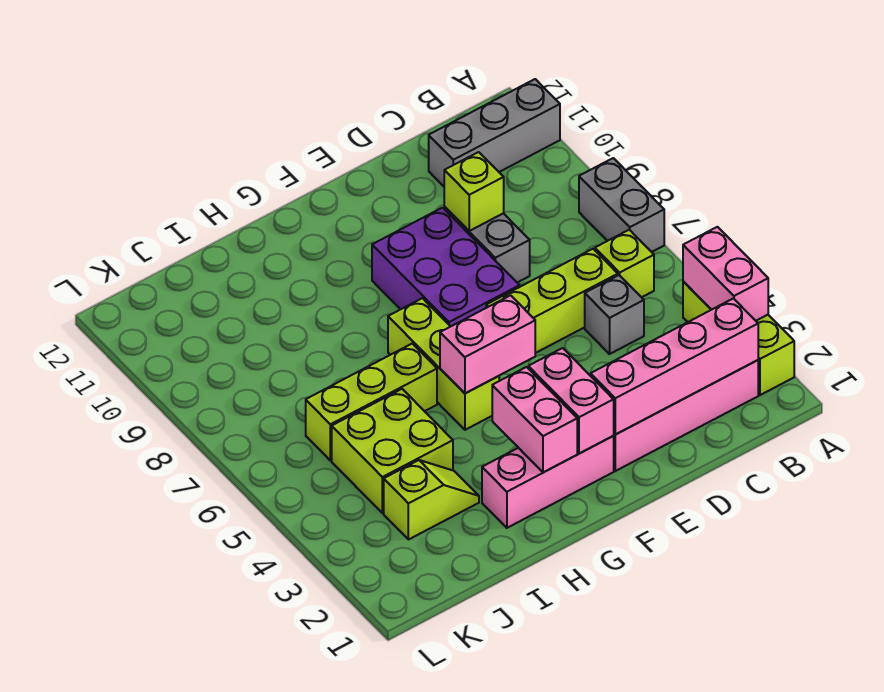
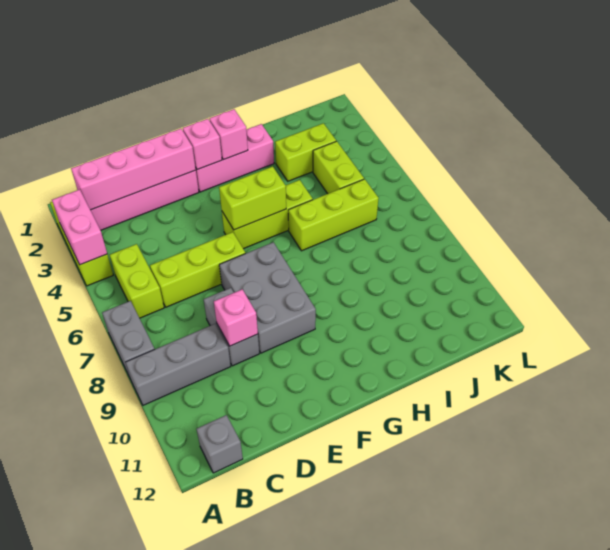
grey brick A11:C11 level 1 -> grey brick A9:C9 level 1
lime brick B6 level 1 -> lime brick B5:B6 level 1
grey brick C5 level 1 -> grey brick B12 level 1
lime brick D9 level 2 -> pink brick D9 level 2
purple brick E7:F9 level 1 -> grey brick E7:F9 level 1
pink brick F2:F3 level 2 -> pink brick F2 level 2
pink brick F5:G5 level 2 -> lime brick F5:G5 level 2
pink brick G2:G3 level 2 -> pink brick G2 level 2
lime brick G5:G7 level 1 -> lime brick F5:H5 level 1
lime slope I3:J3 level 1 top J -> lime brick I3:J3 level 1
lime brick I4:J5 level 1 -> lime brick J4:J5 level 1

